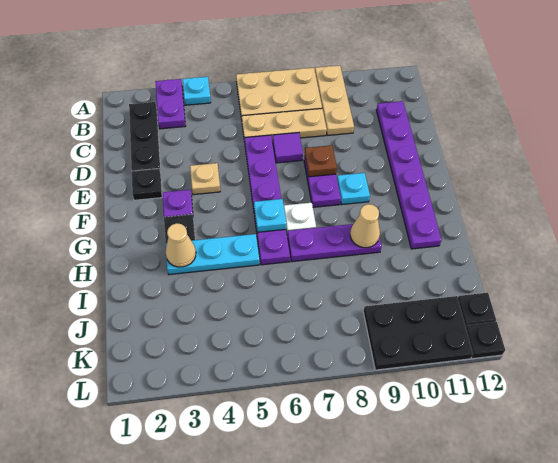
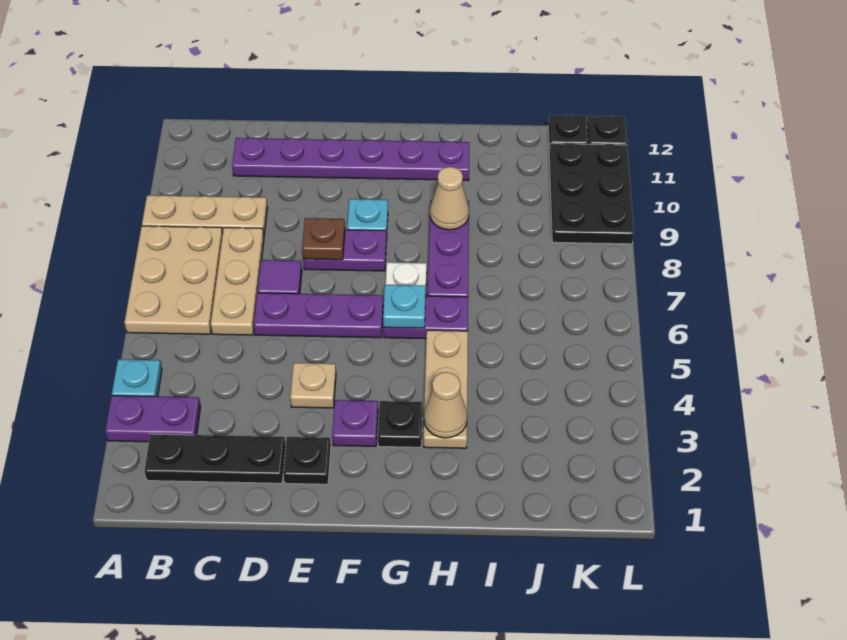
cyan plate H3:H5 level 1 -> tan plate H3:H5 level 1

